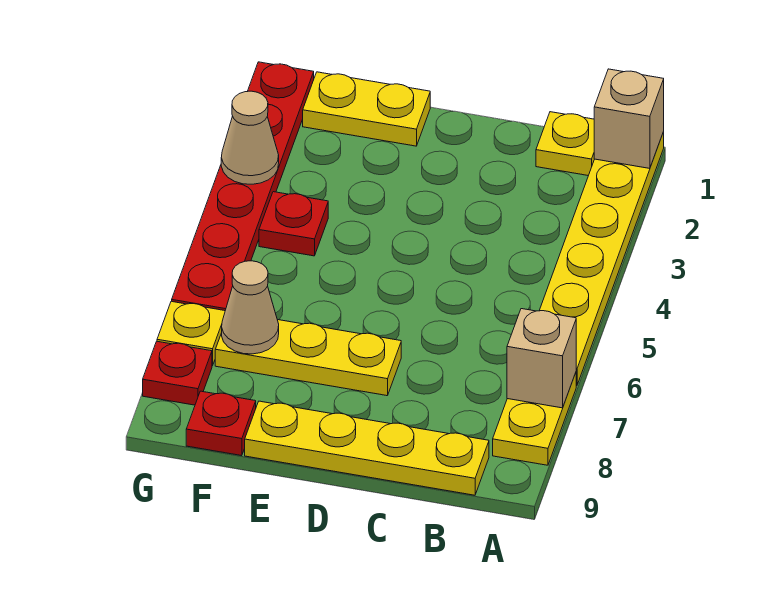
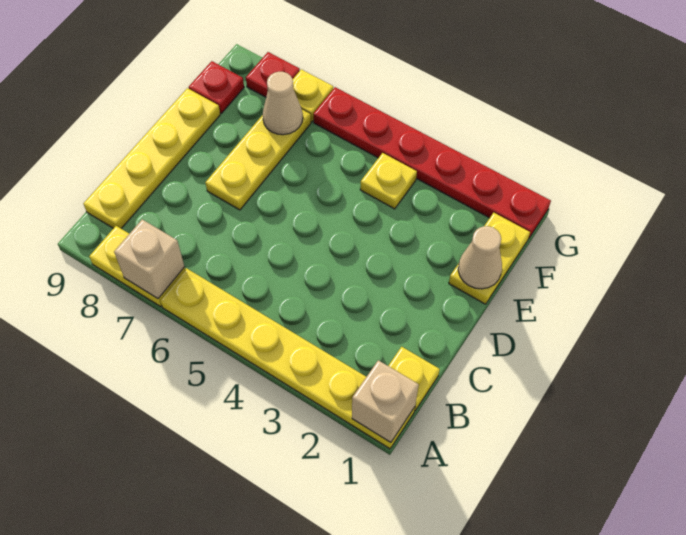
red plate F4 level 1 -> yellow plate F4 level 1
tan cone G3 level 2 -> tan cone E1 level 2

